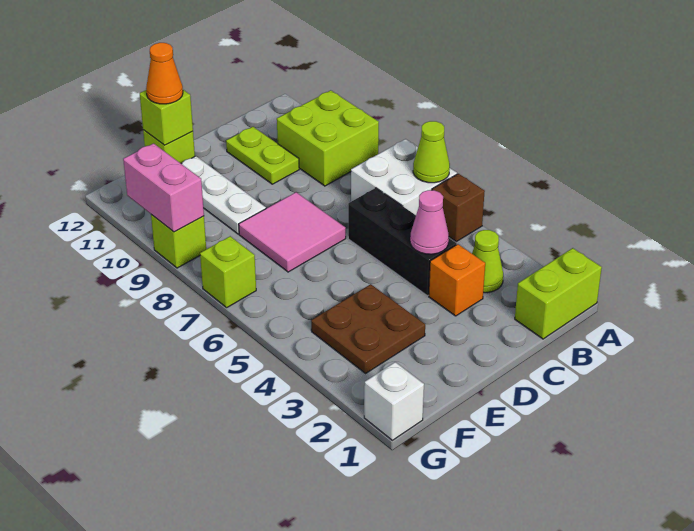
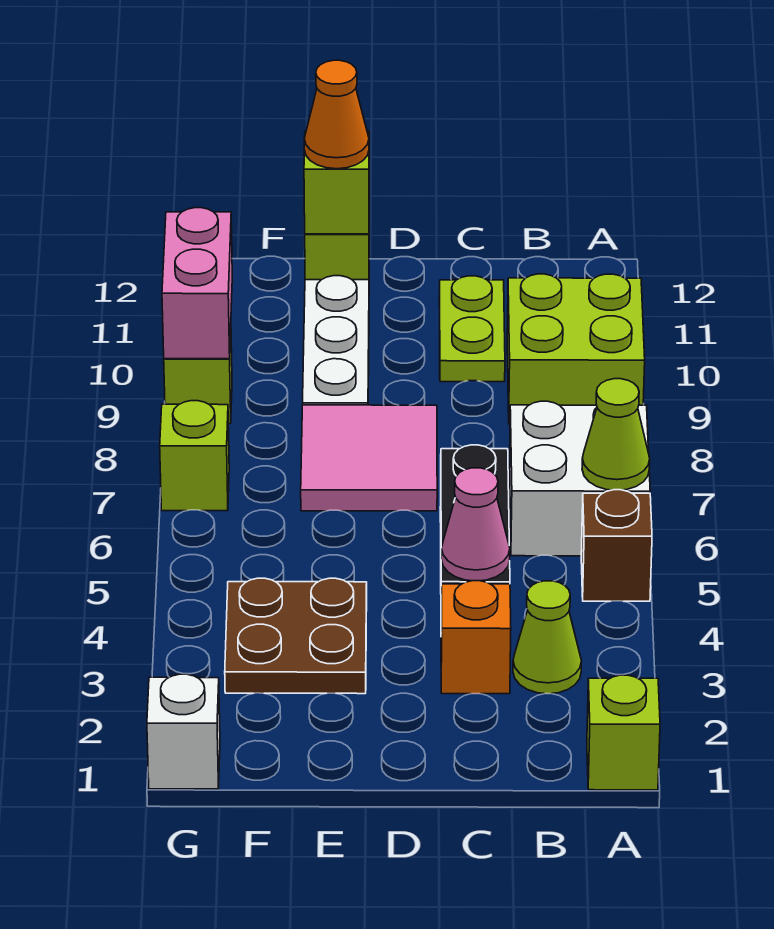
lime brick A1:B1 level 1 -> lime brick A1 level 1

